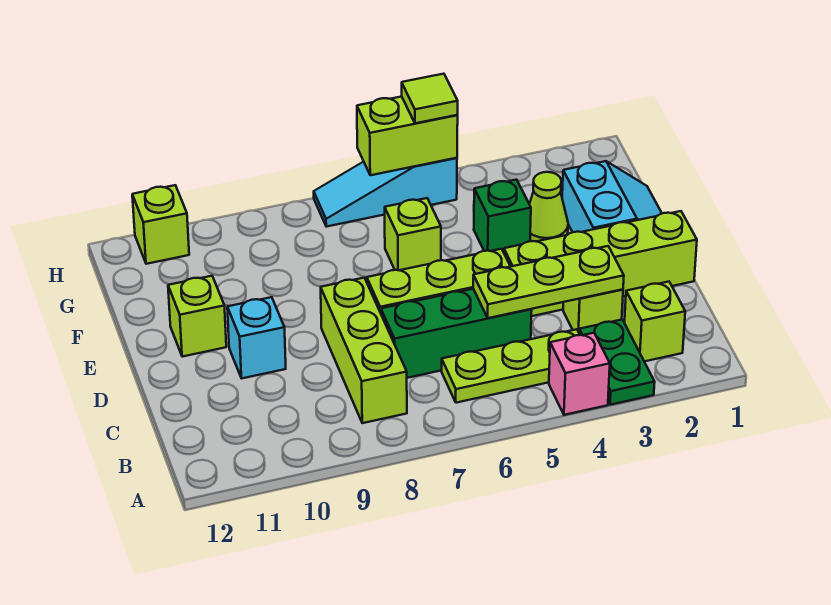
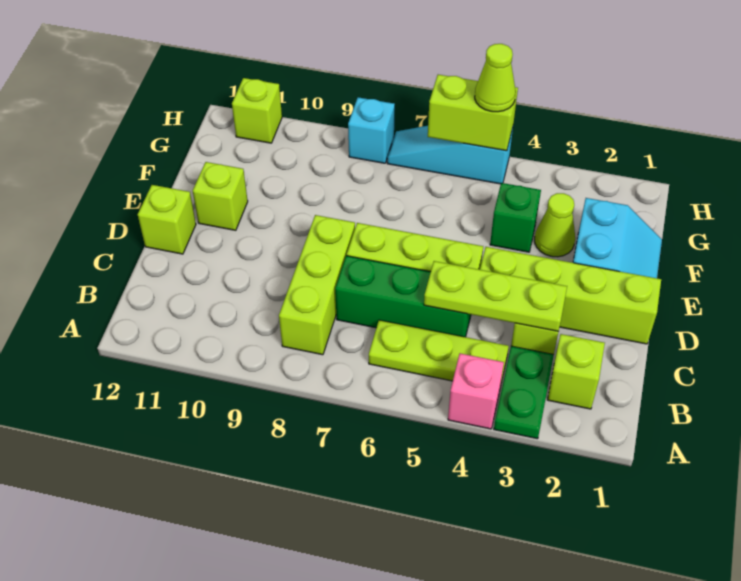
cyan brick D10 level 1 -> cyan brick H8 level 1
lime brick F6 level 1 -> lime brick D12 level 1
lime tile H5 level 3 -> lime cone H5 level 3

